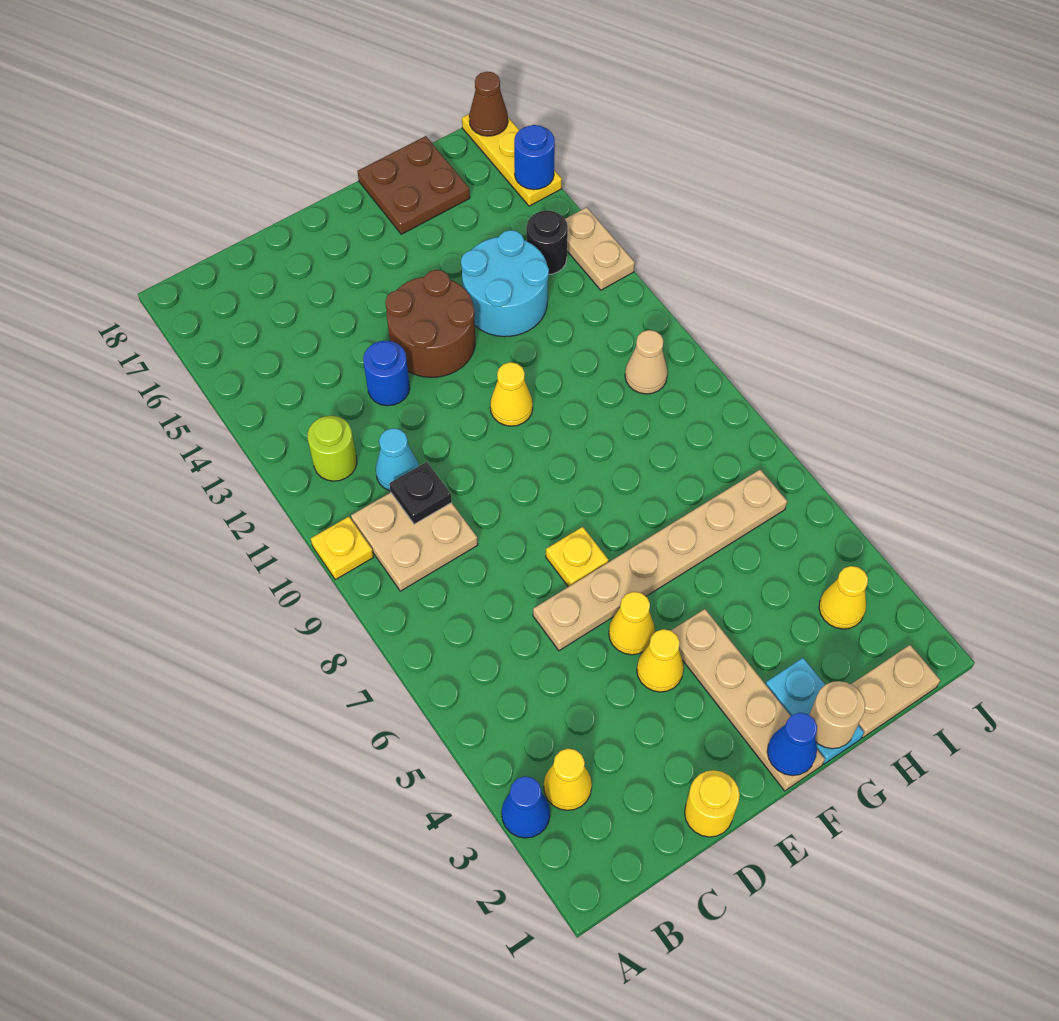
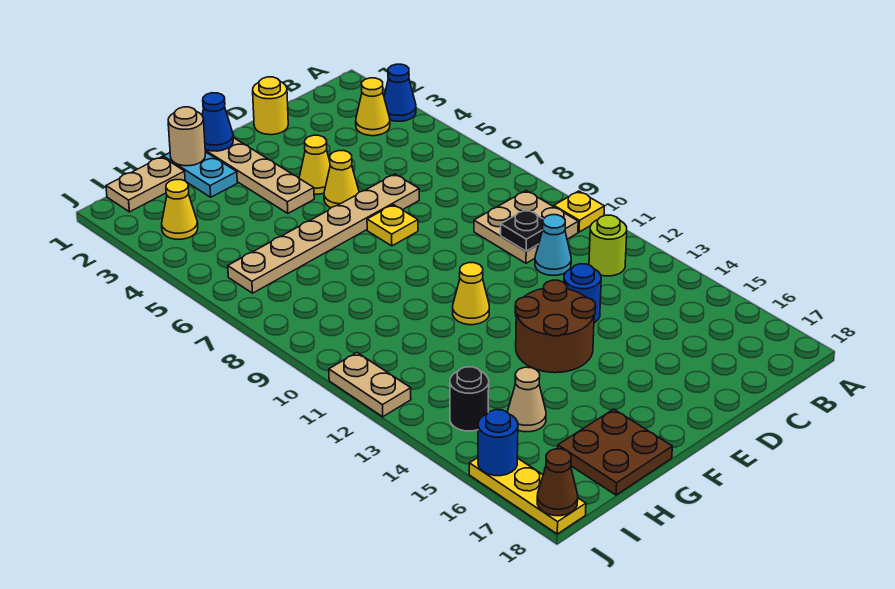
cyan round brick G13:H14 level 1 -> none
tan cone I10 level 1 -> tan cone H15 level 1
tan plate J13:J14 level 1 -> tan plate J11:J12 level 1

